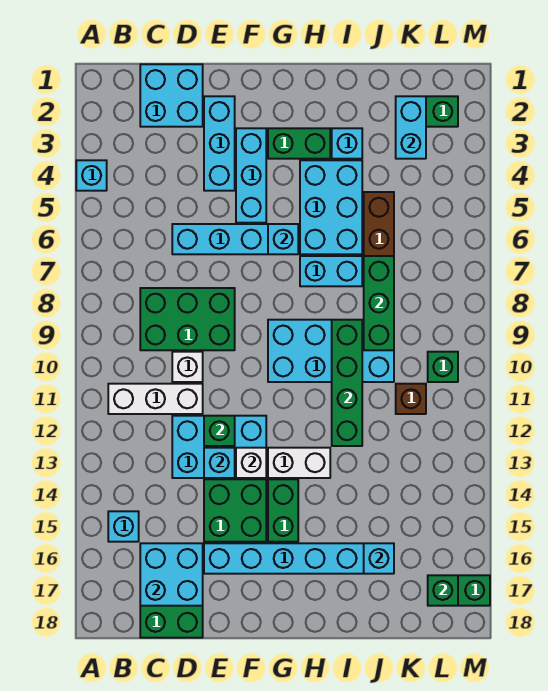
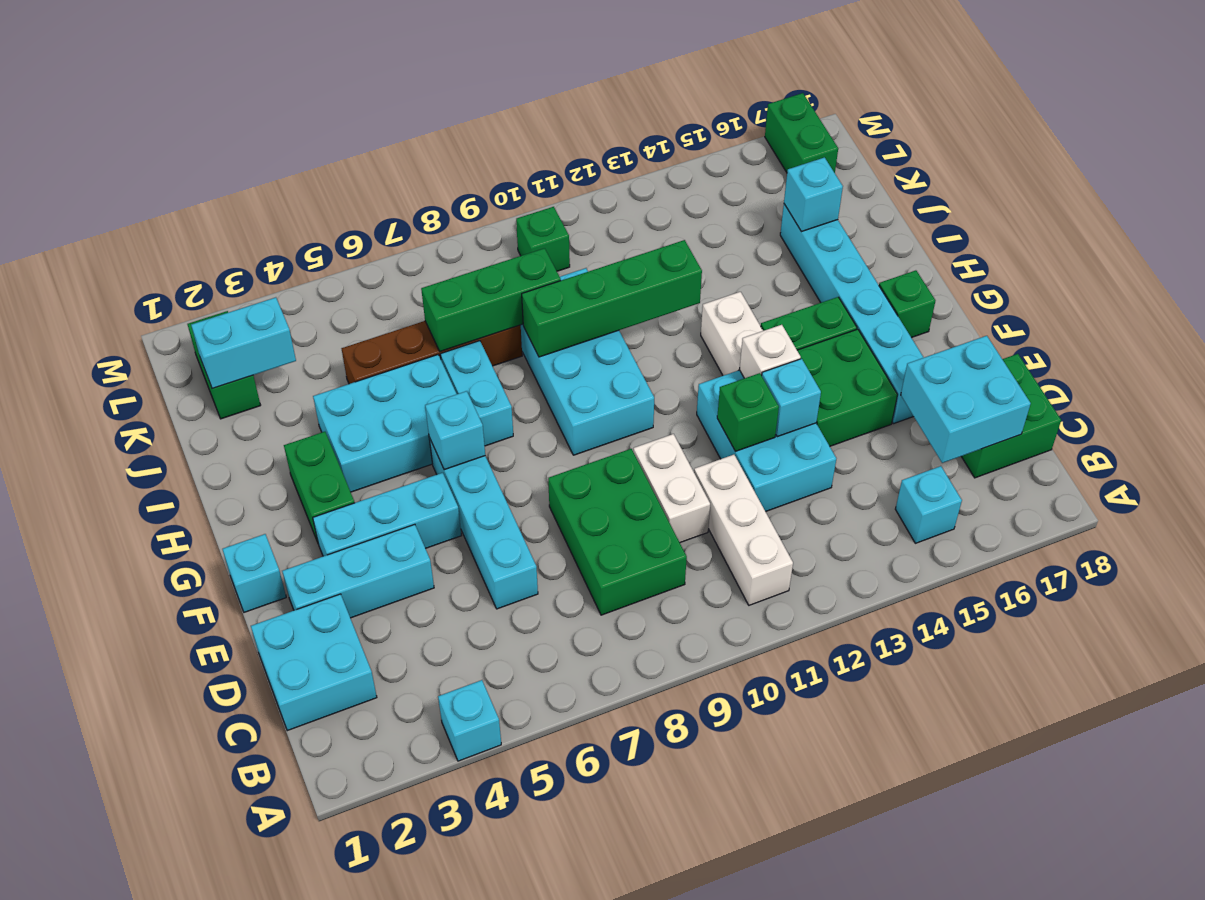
white brick D10 level 1 -> white brick D10:E10 level 1
cyan brick I3 level 1 -> cyan brick F1 level 1
brown brick K11 level 1 -> none
green brick L17 level 2 -> green brick G17 level 1

